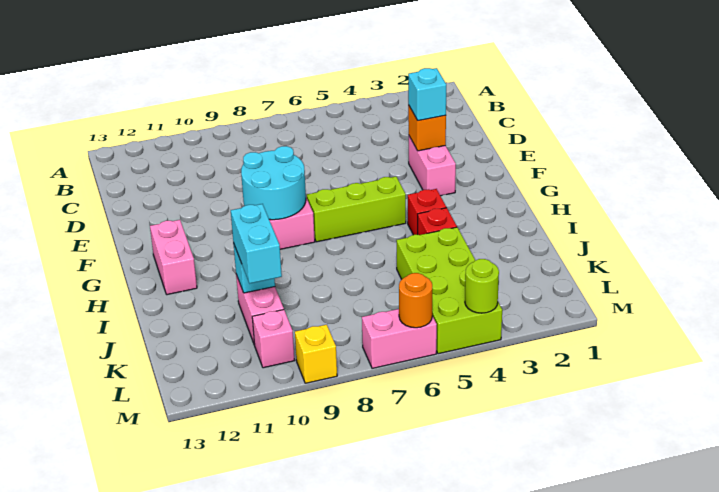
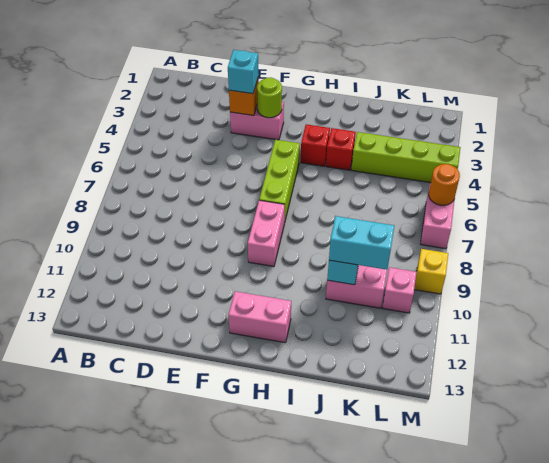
cyan round brick F8:G9 level 2 -> none
lime brick J4:M5 level 1 -> lime brick J4:M4 level 1
lime round brick M4 level 2 -> lime round brick F3 level 2

